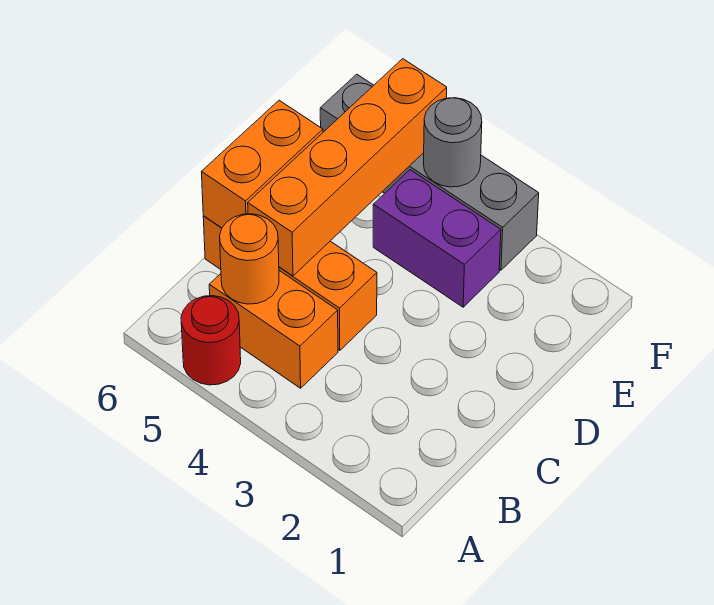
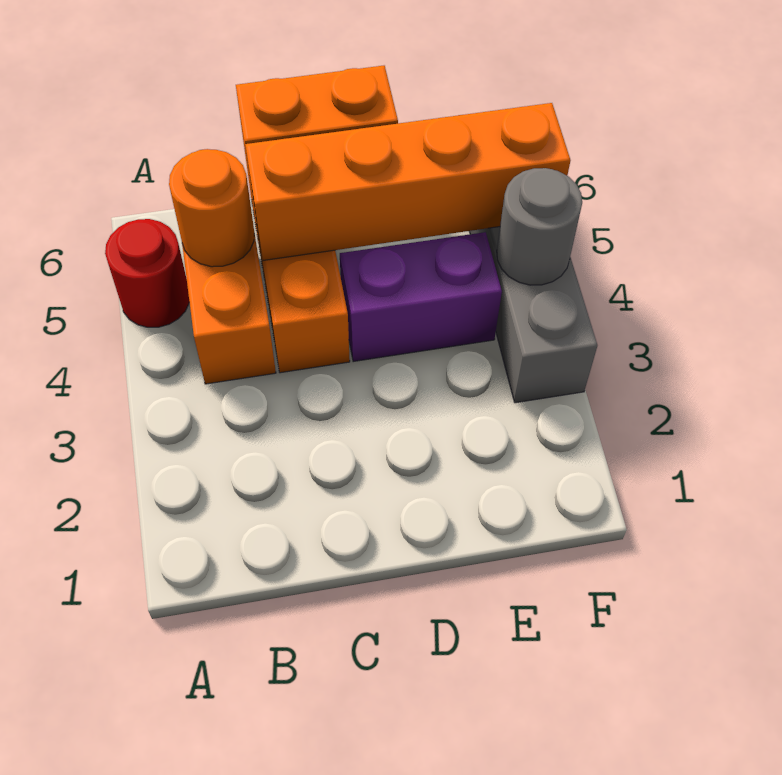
purple brick E3:E4 level 1 -> purple brick D4:E4 level 1

